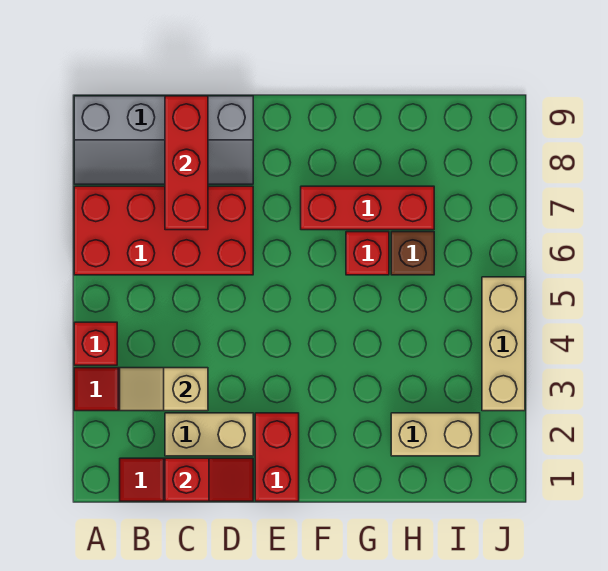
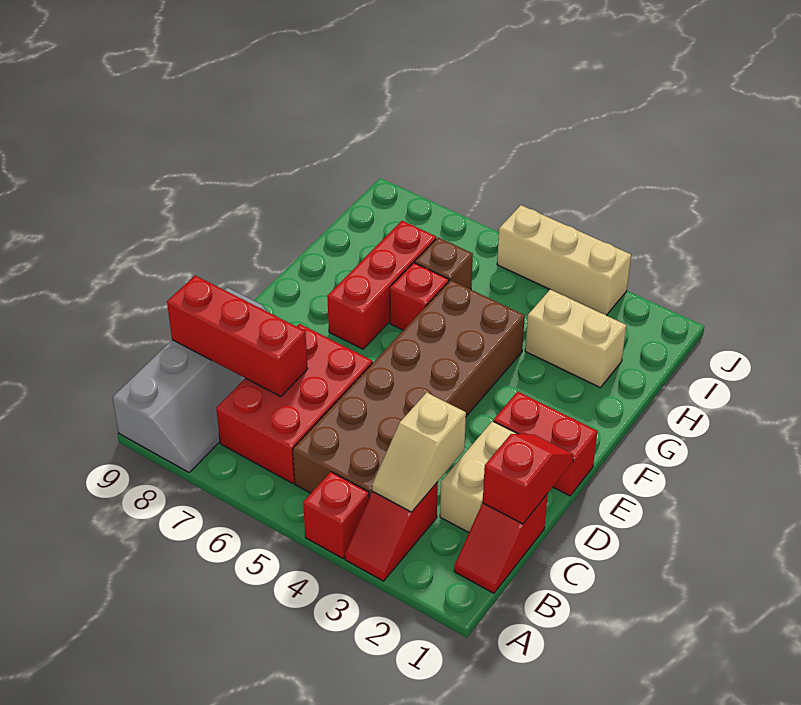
red brick A6:D7 level 1 -> red brick B6:D7 level 1
none -> brown brick B4:G5 level 1
tan brick H2:I2 level 1 -> tan brick H2:H3 level 1

